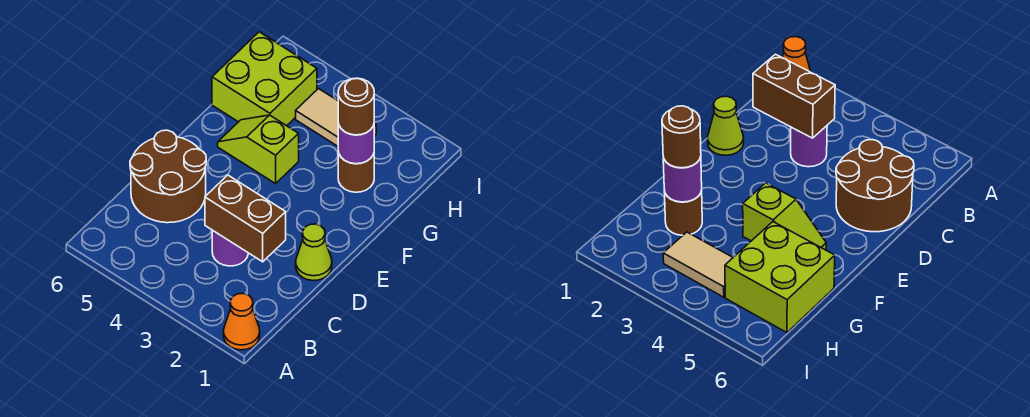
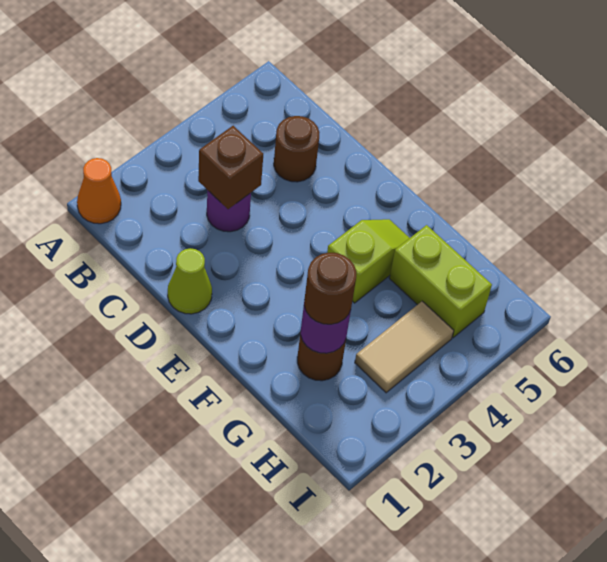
brown brick C2:C3 level 2 -> brown brick C3 level 2
brown round brick C5:D6 level 1 -> brown round brick C5 level 1
lime brick G5:H6 level 1 -> lime brick G5:H5 level 1

